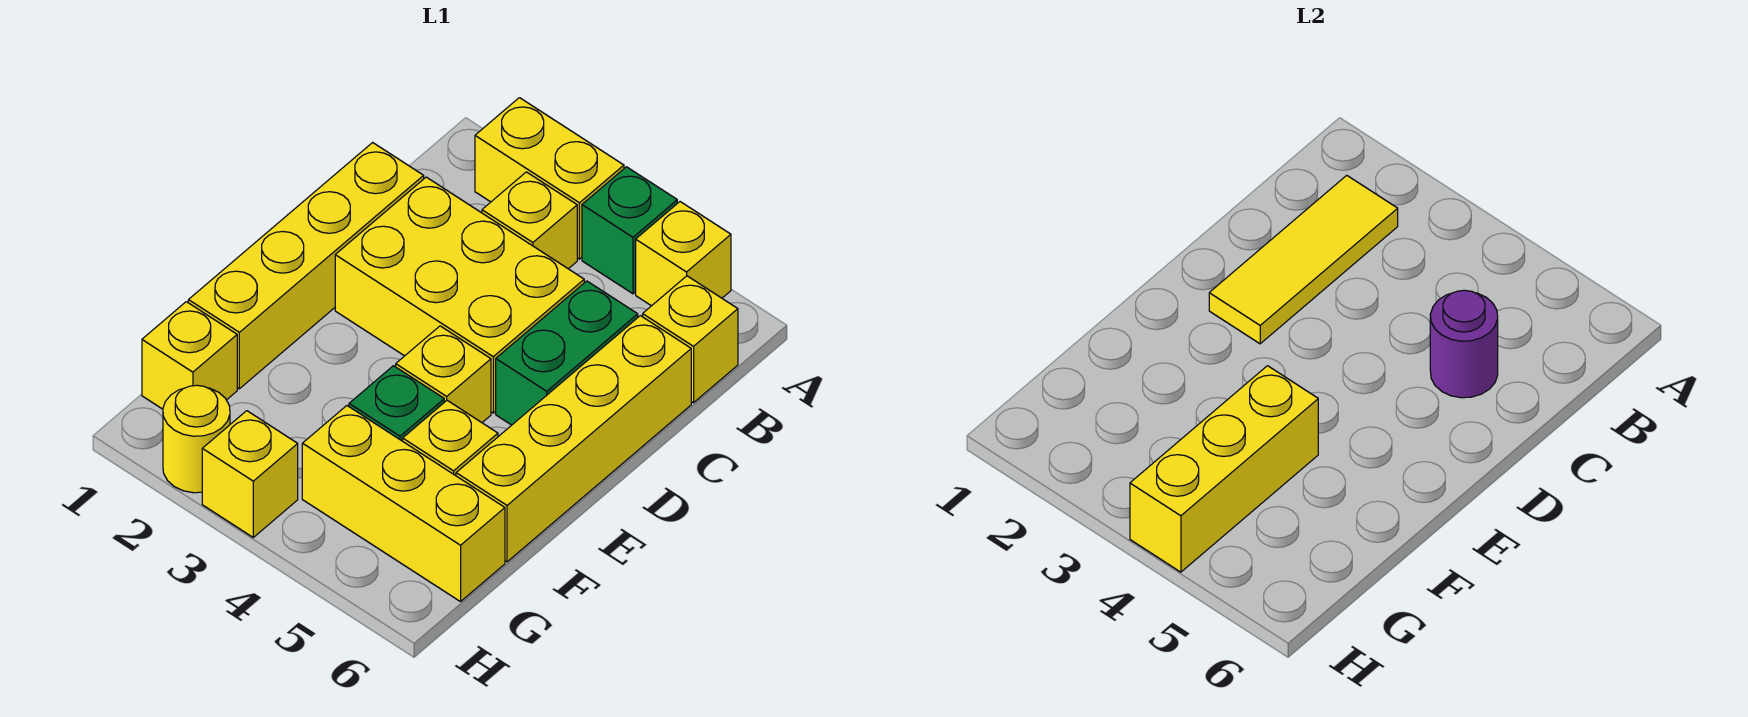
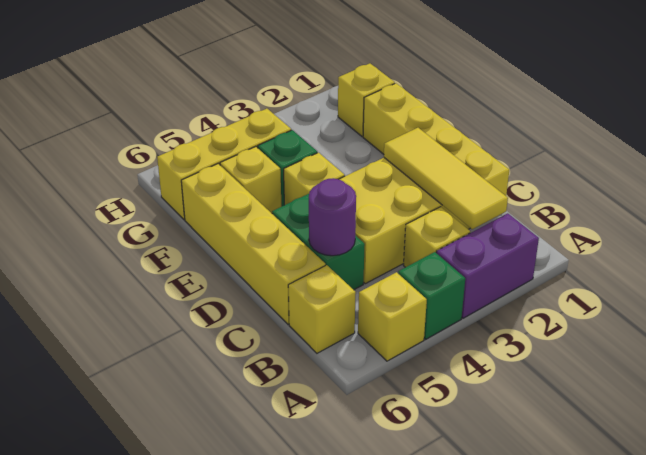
yellow brick A2:A3 level 1 -> purple brick A2:A3 level 1
yellow brick F4:H4 level 2 -> none
yellow round brick H2 level 1 -> none
yellow brick H3 level 1 -> none

